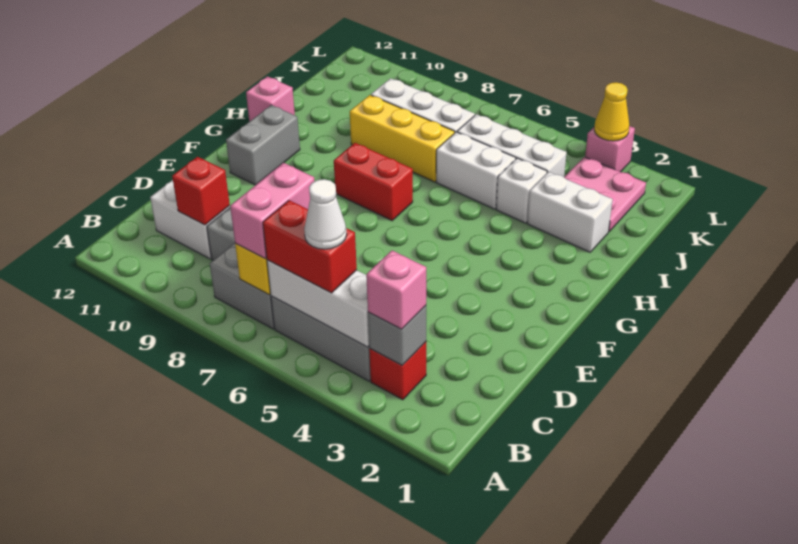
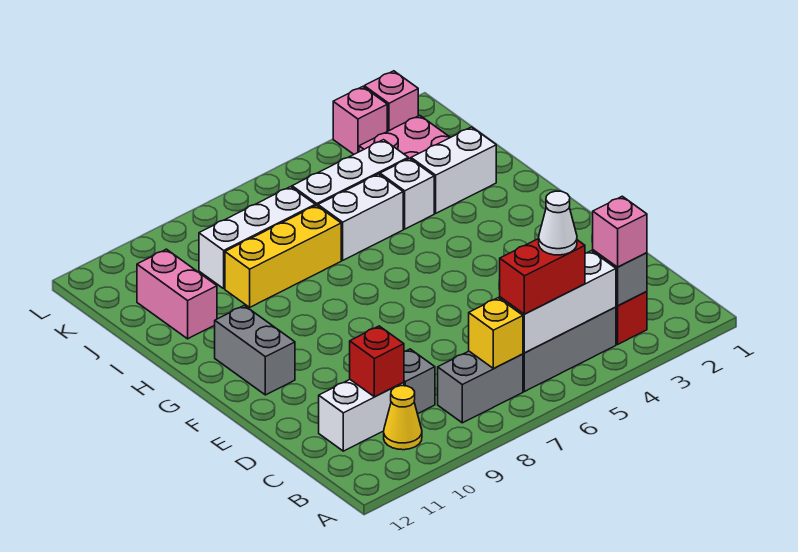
pink brick B7:C7 level 3 -> pink brick I11:J11 level 1
red brick G7:G8 level 1 -> none
pink brick H12 level 1 -> pink brick L2 level 1
yellow cone L3 level 2 -> yellow cone B10 level 1

